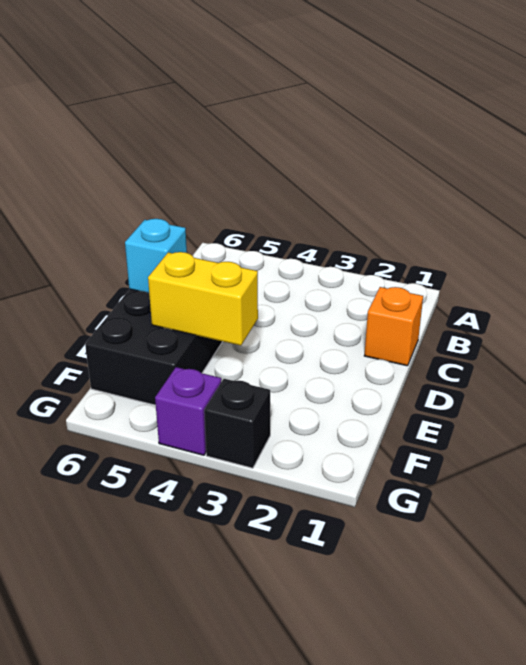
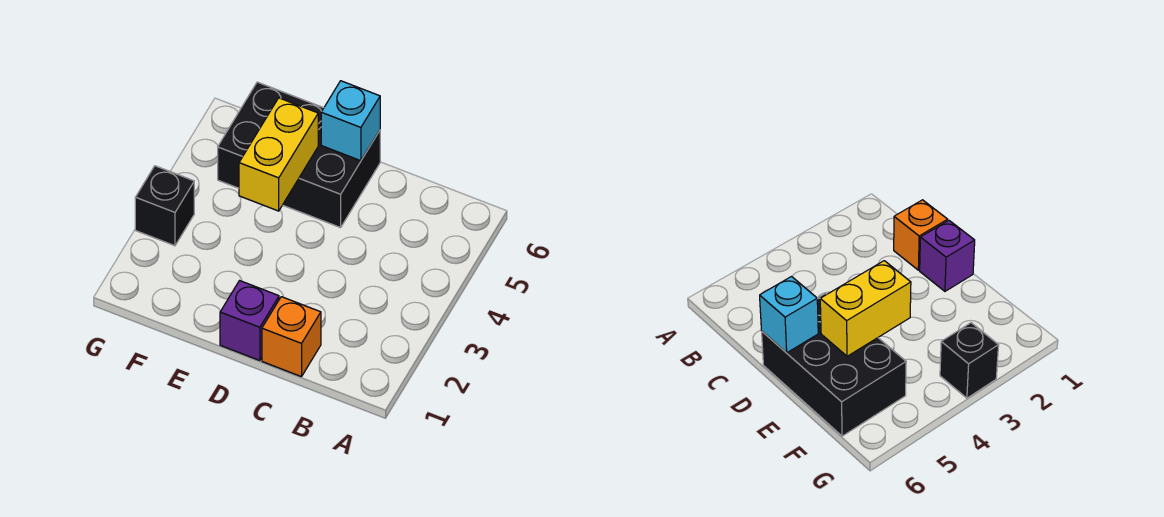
purple brick G4 level 1 -> purple brick D1 level 1

